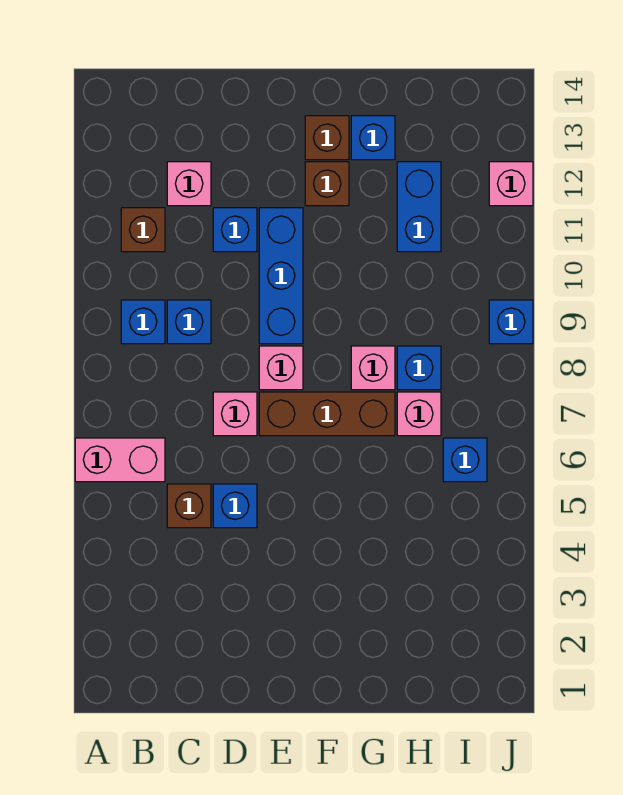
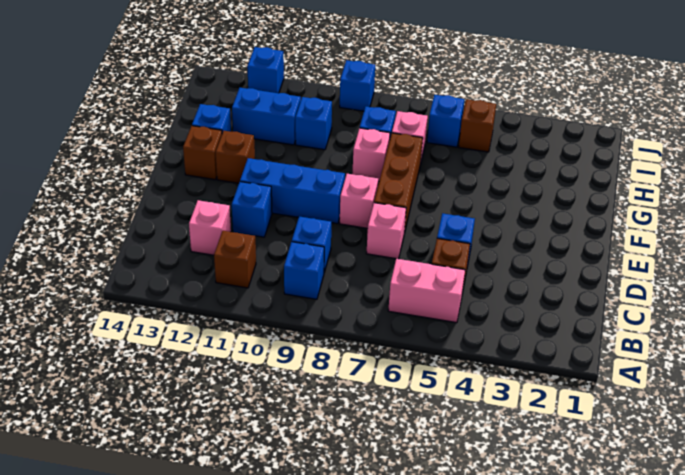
pink brick A6:B6 level 1 -> pink brick B5:B6 level 1
none -> blue brick H10 level 1
none -> brown brick I5 level 1
pink brick J12 level 1 -> blue brick J12 level 1

